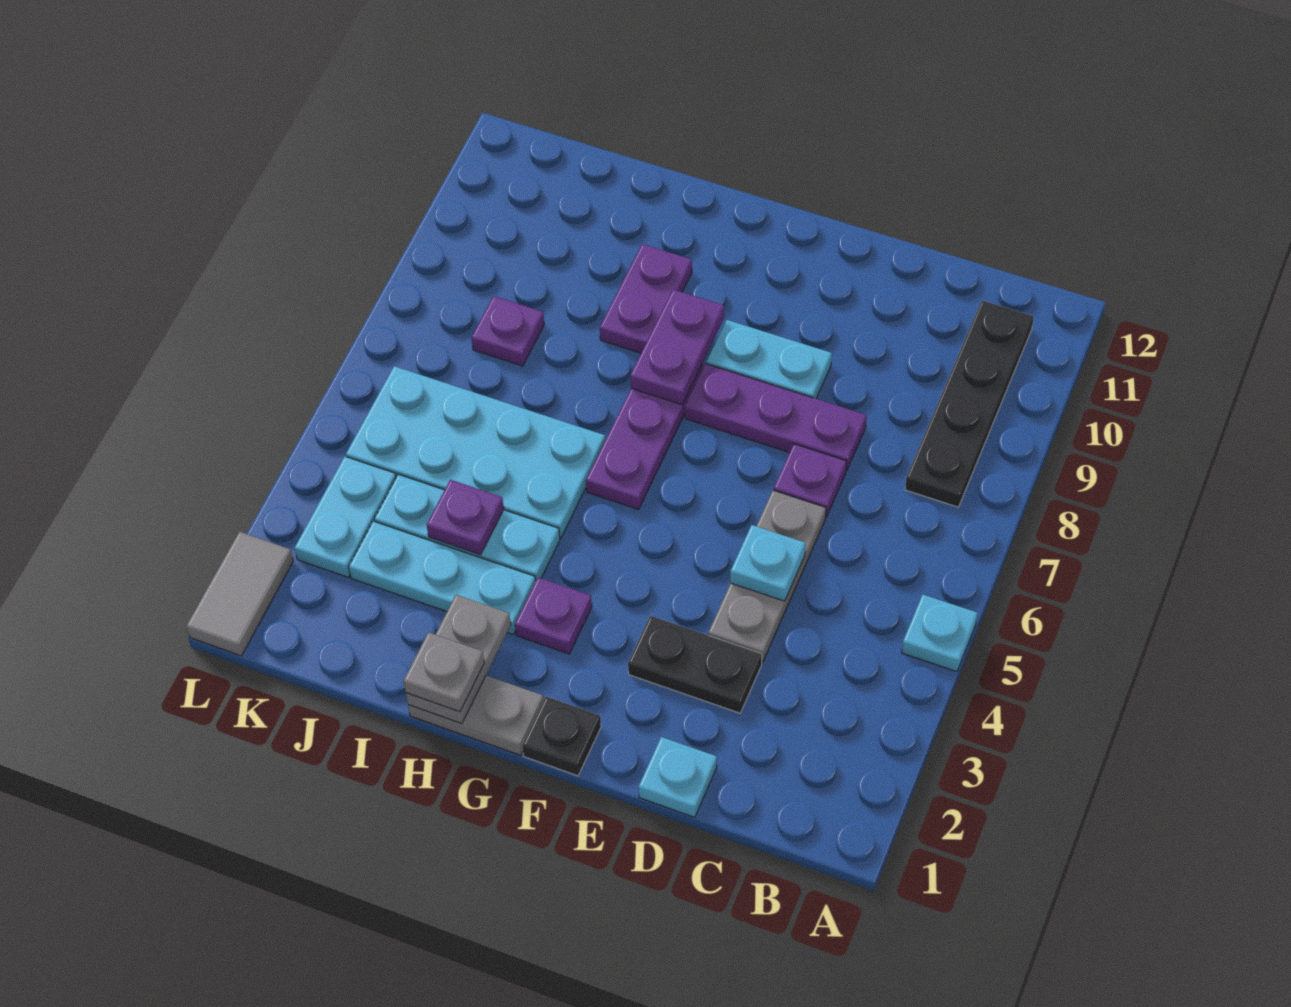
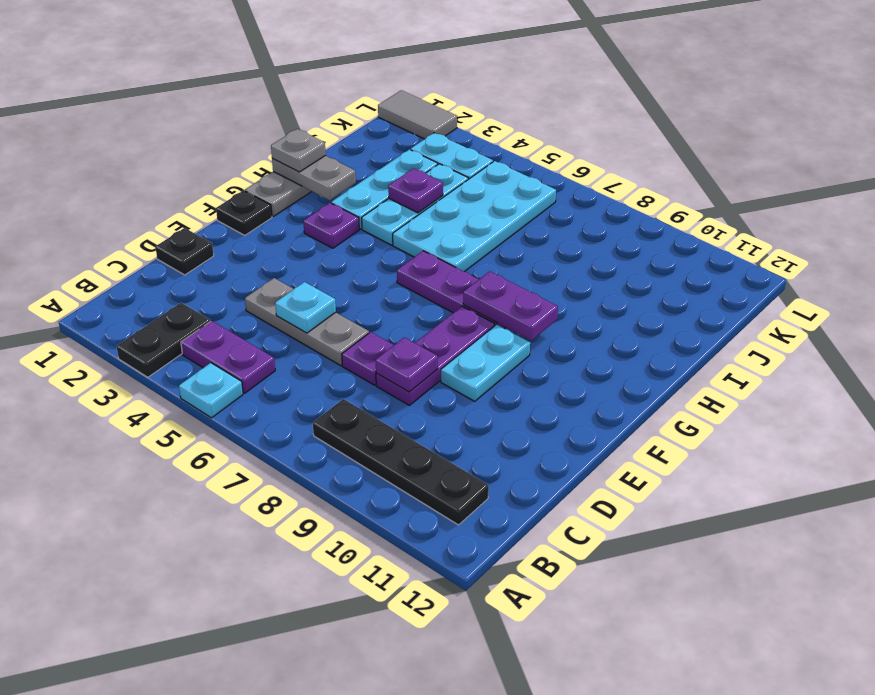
cyan plate D1 level 1 -> black plate D1 level 1
black plate D3:E3 level 1 -> black plate A3:B3 level 1
purple plate H9:H10 level 1 -> purple plate B4:B5 level 1
purple plate J8 level 1 -> purple plate D8 level 2

